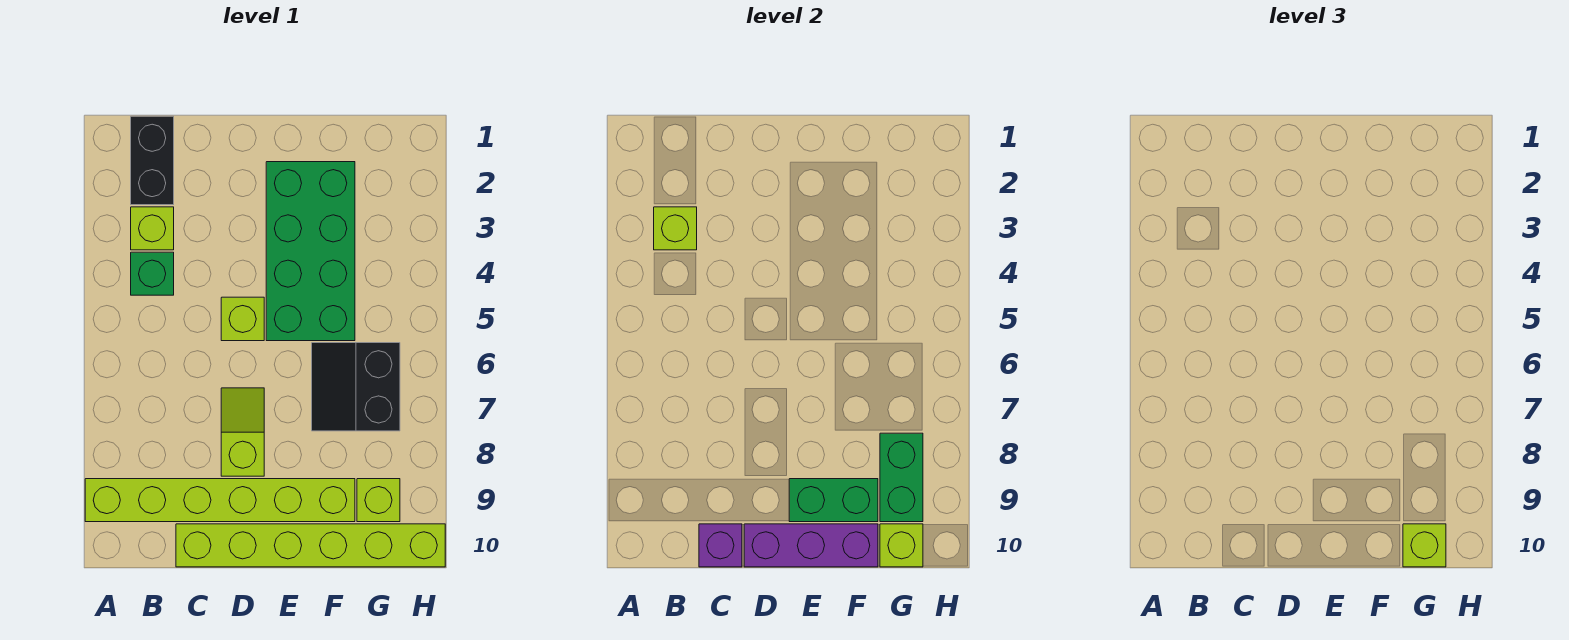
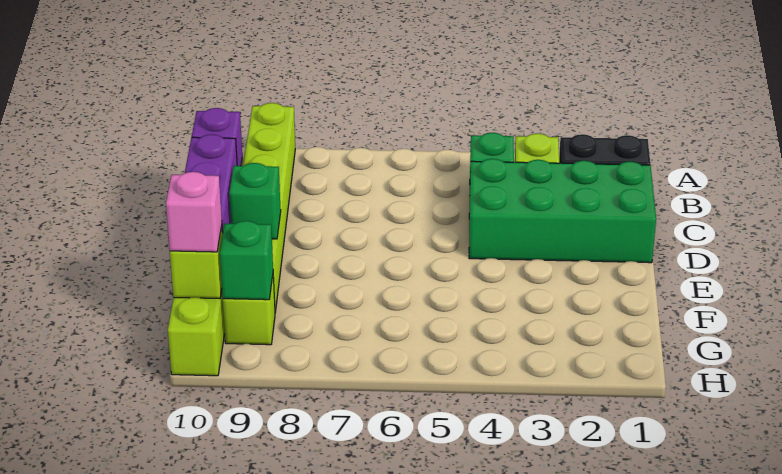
lime brick B3 level 2 -> none
lime brick D5 level 1 -> none
lime slope D7:D8 level 1 top 8 -> none
green brick E2:F5 level 1 -> green brick C1:D4 level 1
green brick E9:F9 level 2 -> green brick E9 level 2
black slope F6:G7 level 1 top G -> none
green brick G8:G9 level 2 -> green brick G9 level 2
lime brick G10 level 3 -> pink brick G10 level 3

